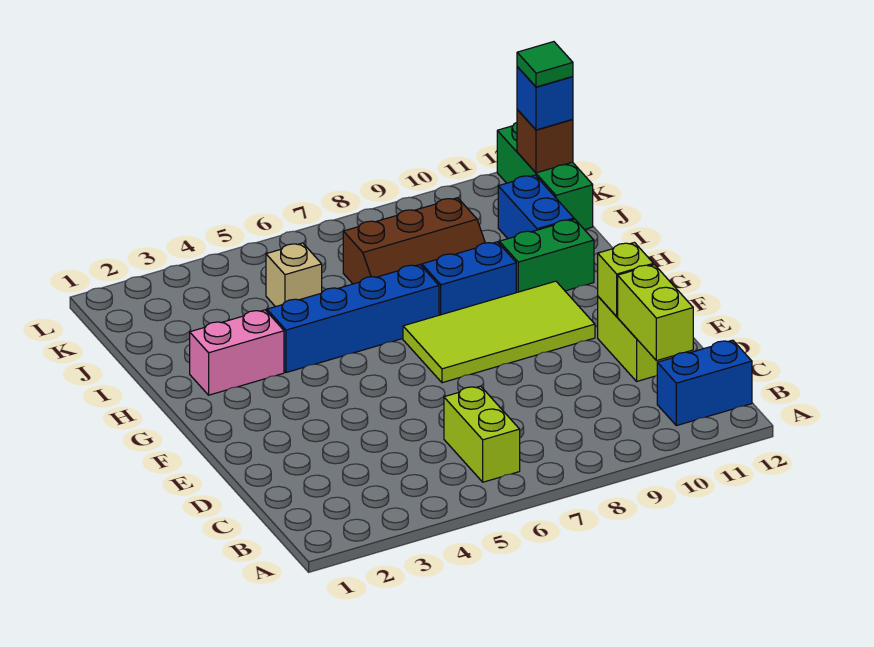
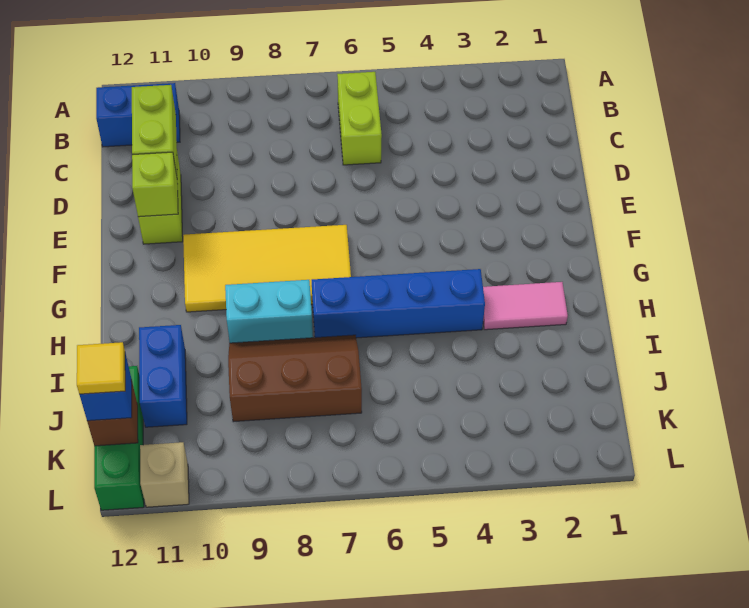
lime tile F7:G10 level 1 -> yellow tile F7:G10 level 1
pink brick H2:H3 level 1 -> pink tile H2:H3 level 1
blue brick H8:H9 level 1 -> cyan brick H8:H9 level 1
green brick H10:H11 level 1 -> none
tan brick J5 level 1 -> tan brick L11 level 1
green tile K12 level 4 -> yellow tile K12 level 4

